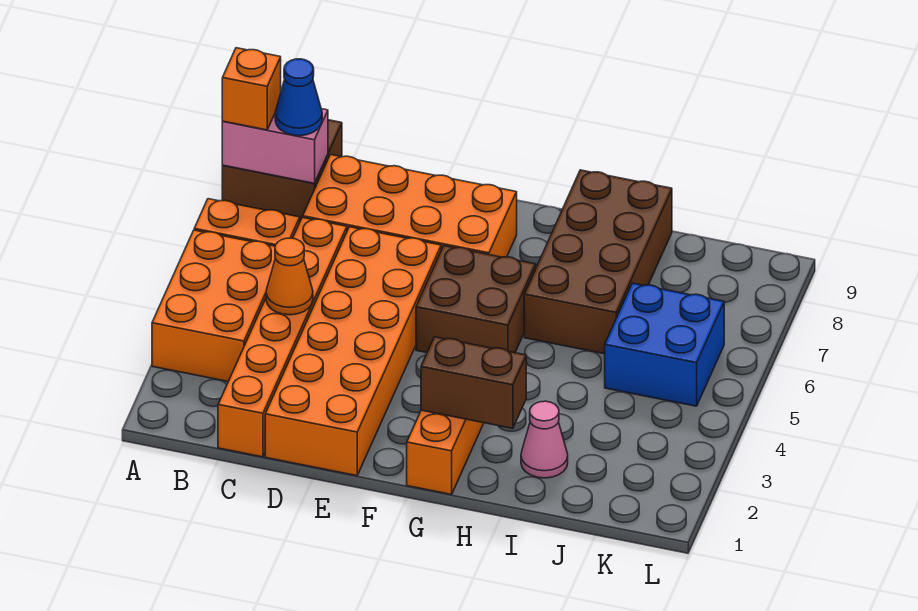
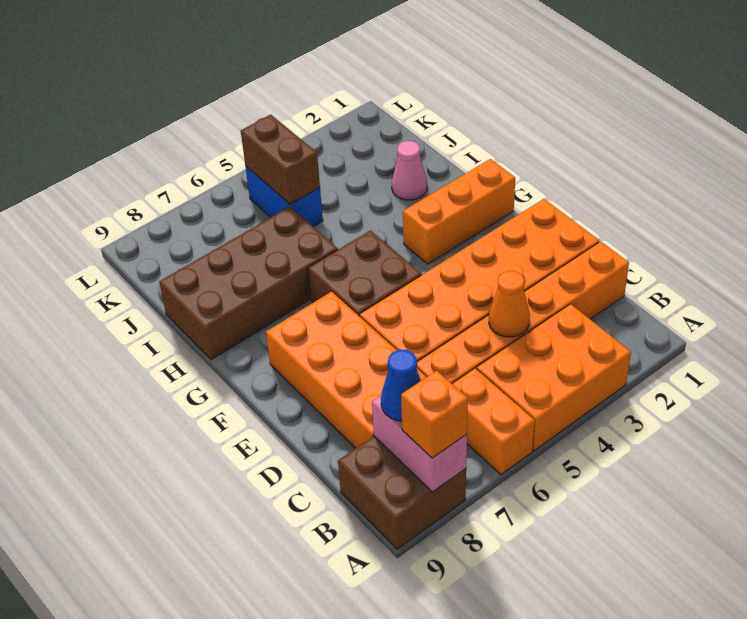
brown brick G2:H2 level 2 -> brown brick J5:K5 level 2
blue brick J5:K6 level 1 -> blue brick J5:K5 level 1

